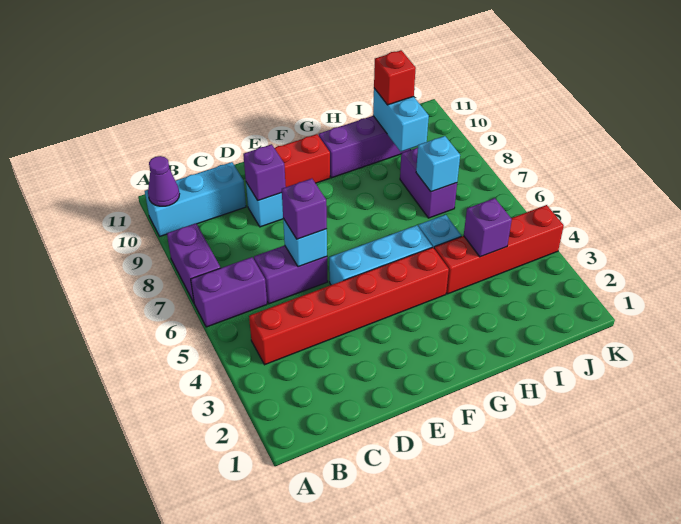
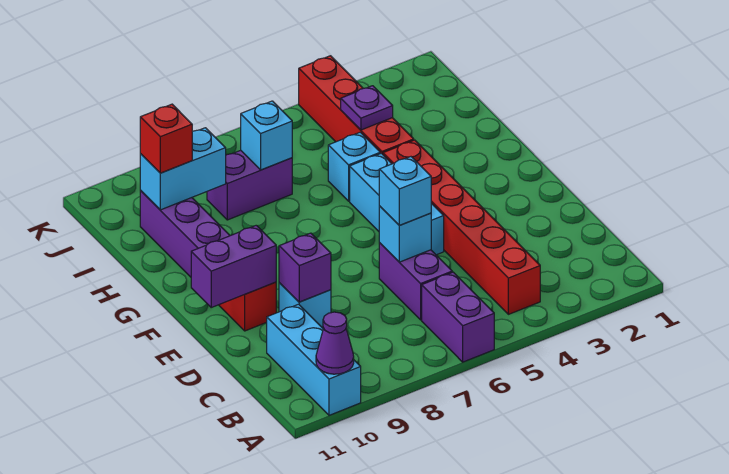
purple brick A7:A8 level 1 -> purple brick E10:E11 level 2
purple brick D6 level 3 -> cyan brick D6 level 3
purple brick I4 level 2 -> purple plate I4 level 2

